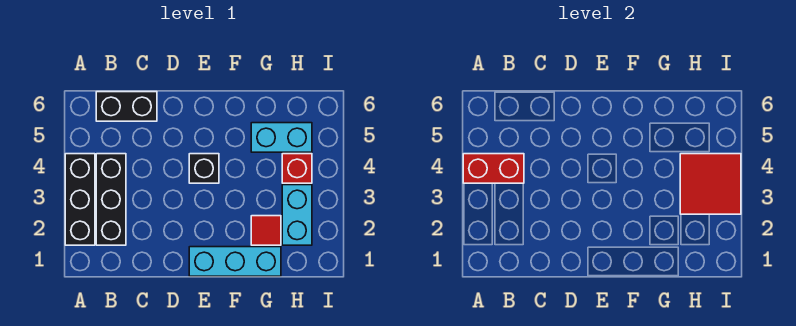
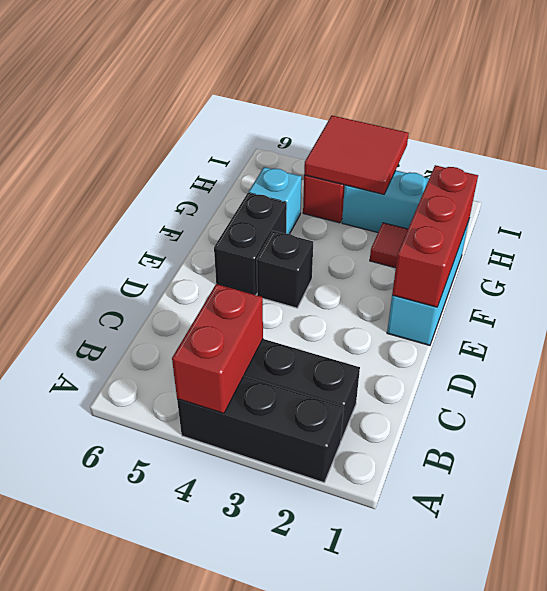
black brick B6:C6 level 1 -> black brick E5:F5 level 1
none -> red brick E1:G1 level 2
cyan brick G5:H5 level 1 -> cyan brick G5 level 1

